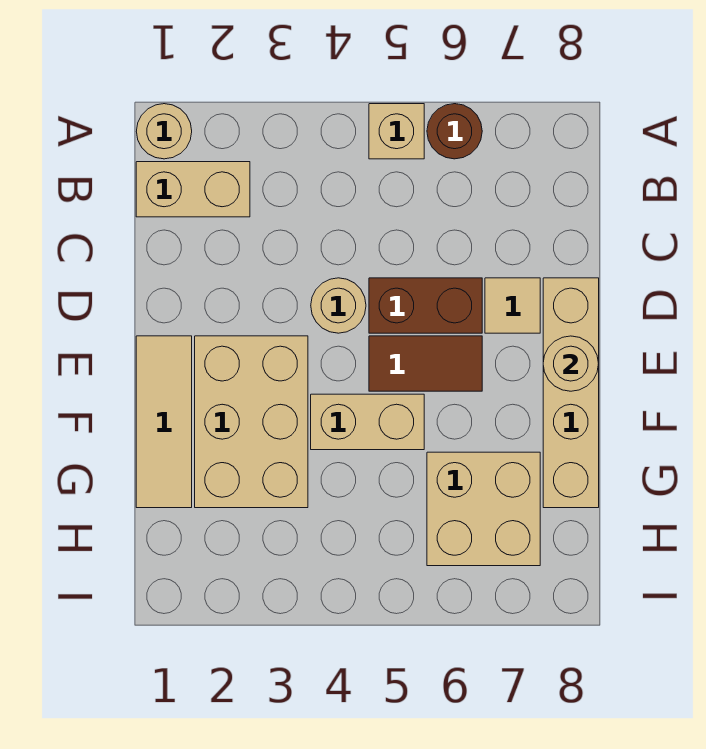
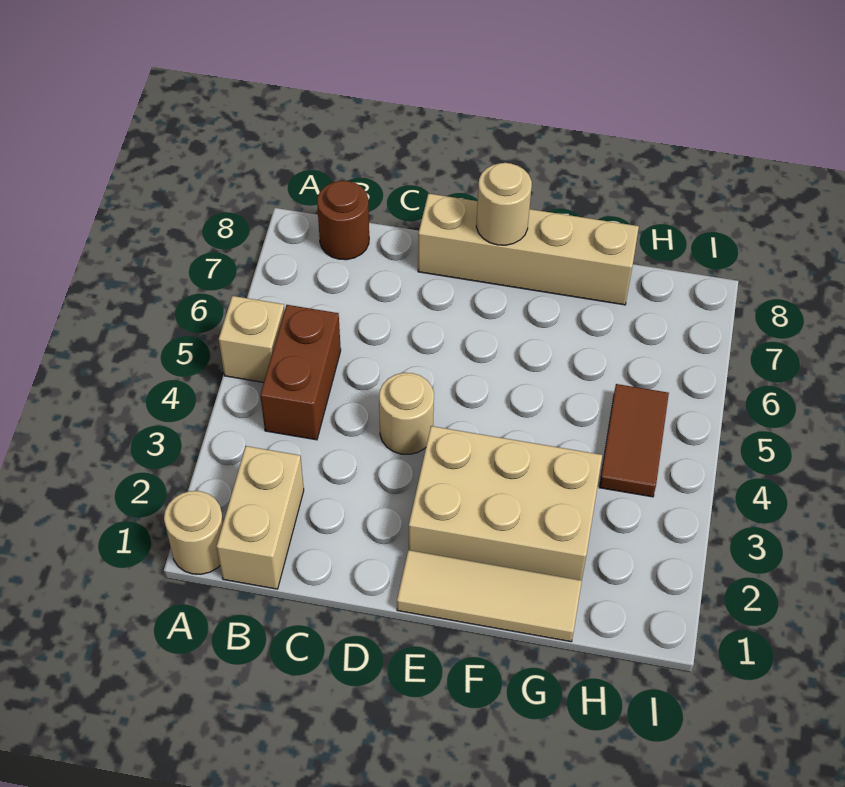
brown round brick A6 level 1 -> brown round brick B8 level 1
brown brick D5:D6 level 1 -> brown brick B4:B5 level 1
tan tile D7 level 1 -> none
brown tile E5:E6 level 1 -> brown tile H4:H5 level 1
tan brick F4:F5 level 1 -> none
tan brick G6:H7 level 1 -> none

